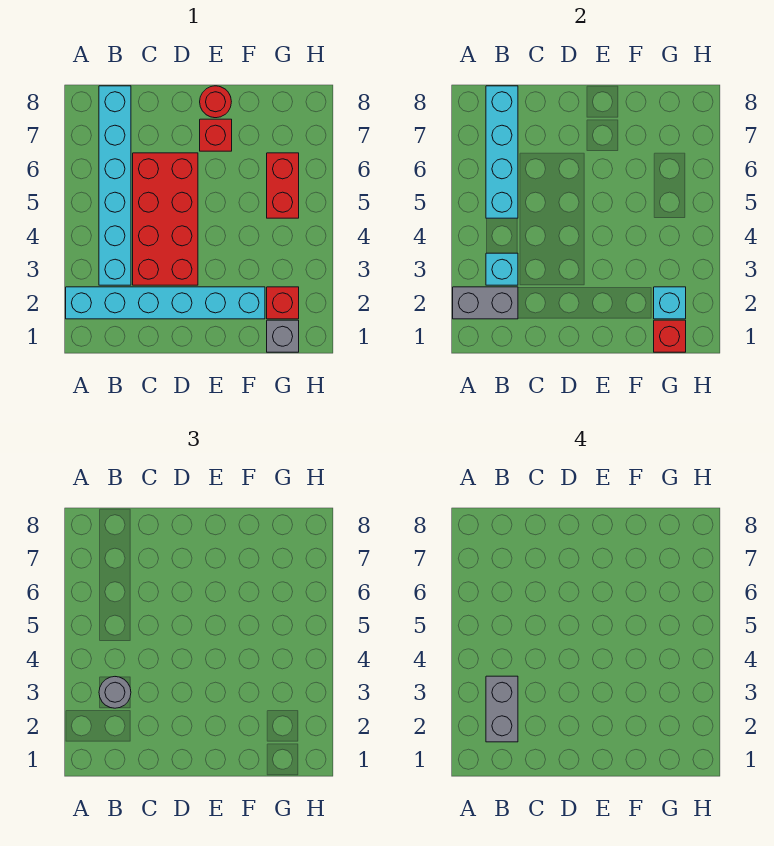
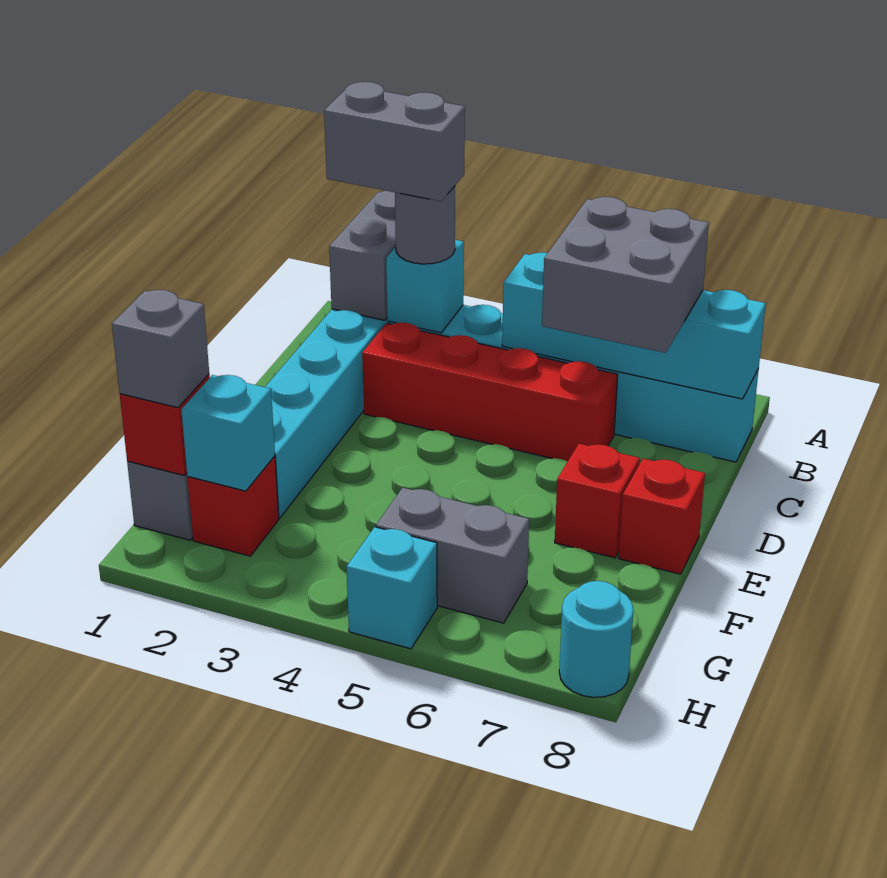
none -> grey brick B6:C7 level 3
red brick C3:D6 level 1 -> red brick C3:C6 level 1
red round brick E8 level 1 -> red brick E8 level 1
none -> grey brick G1 level 3
red brick G5:G6 level 1 -> grey brick G5:G6 level 1
none -> cyan brick H5 level 1
none -> cyan round brick H8 level 1

